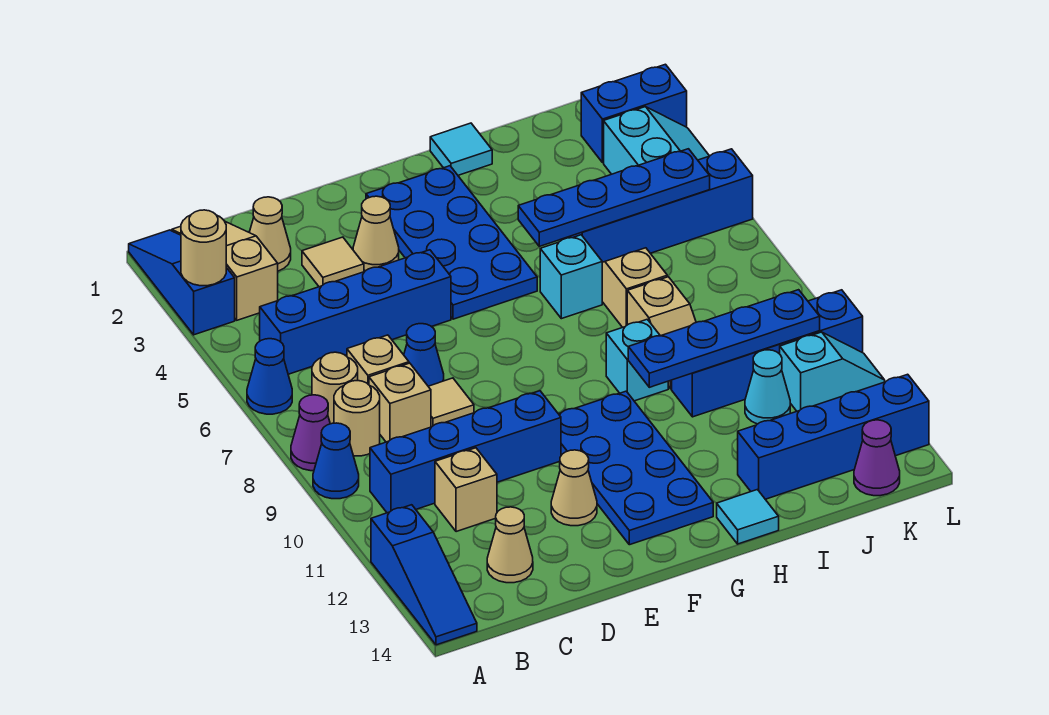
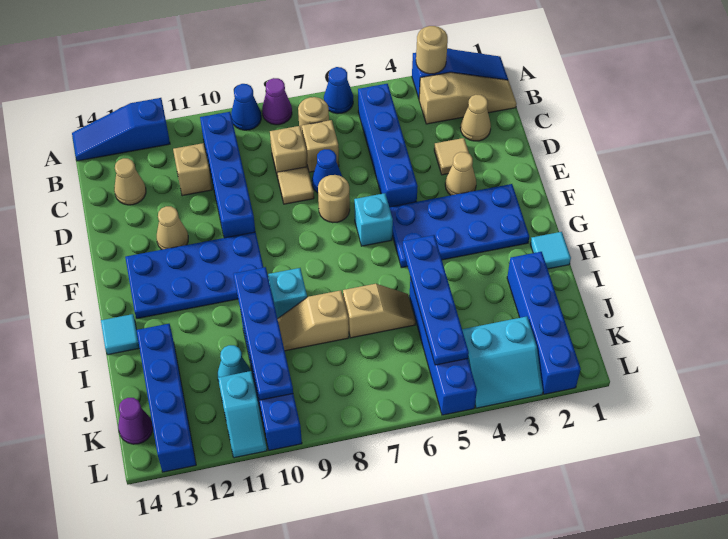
tan round brick B8 level 1 -> tan round brick E7 level 1
cyan brick H6 level 1 -> cyan brick F6 level 1
blue brick K2:L2 level 1 -> blue brick I2:L2 level 1

